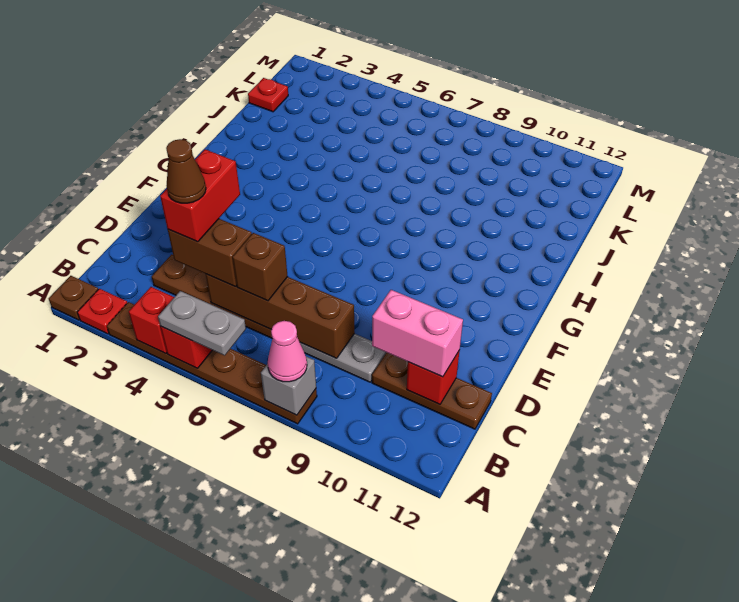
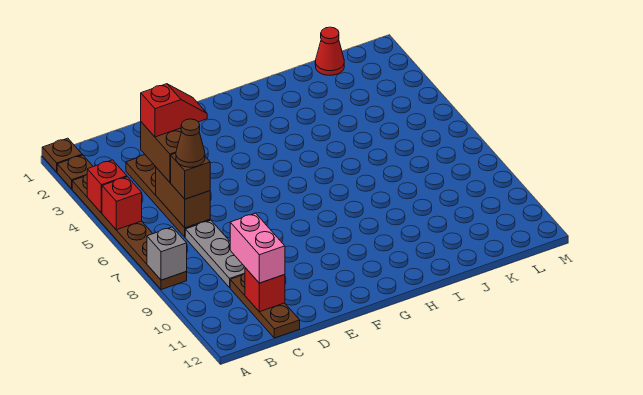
red plate A2 level 1 -> brown plate A2 level 1
grey plate A5:A6 level 3 -> none
pink cone A8 level 3 -> none
red brick C4:D4 level 4 -> red slope C4:D4 level 4 top C
brown cone C4 level 5 -> brown cone C6 level 4
brown brick C5:C8 level 2 -> brown brick C5:C6 level 2
red plate K1 level 1 -> red cone K1 level 1

